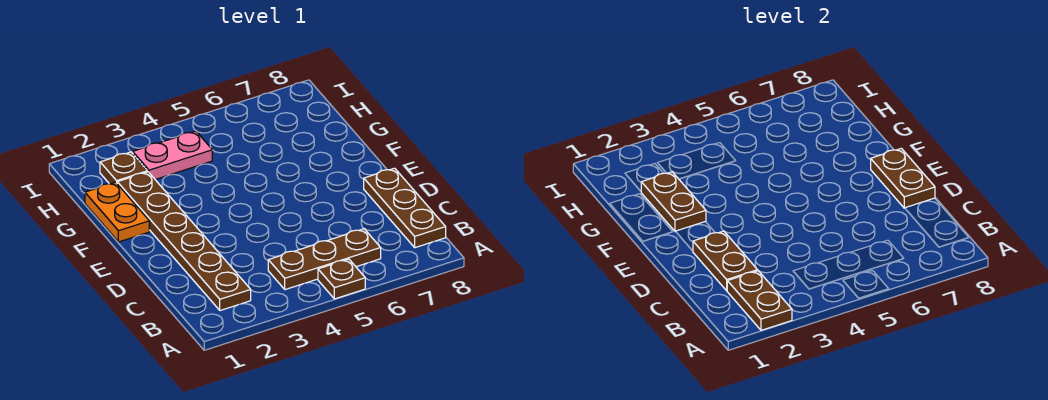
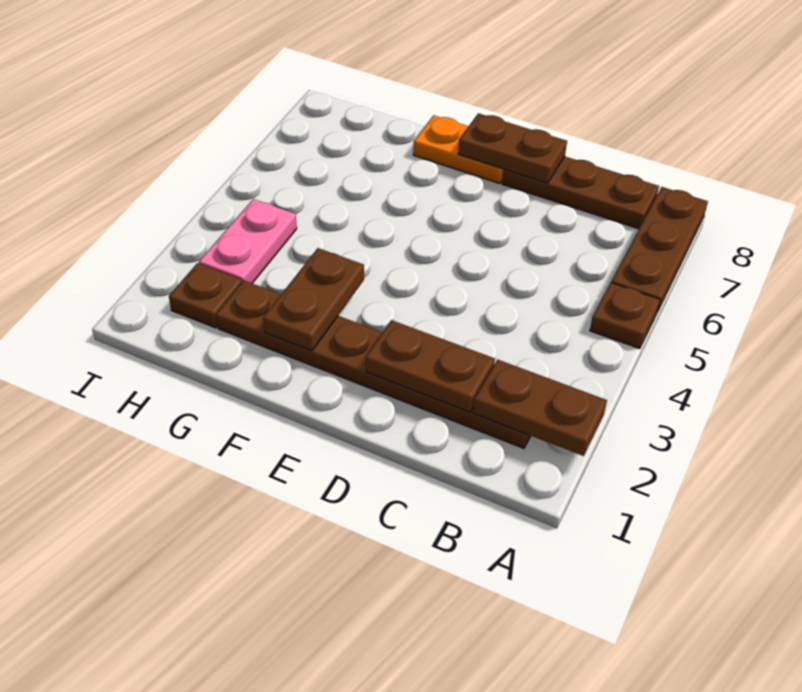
brown plate B4:B6 level 1 -> brown plate A6:A8 level 1
orange plate F1:G1 level 1 -> orange plate E8:F8 level 1
brown plate F2:G2 level 2 -> brown plate F2:F3 level 2

